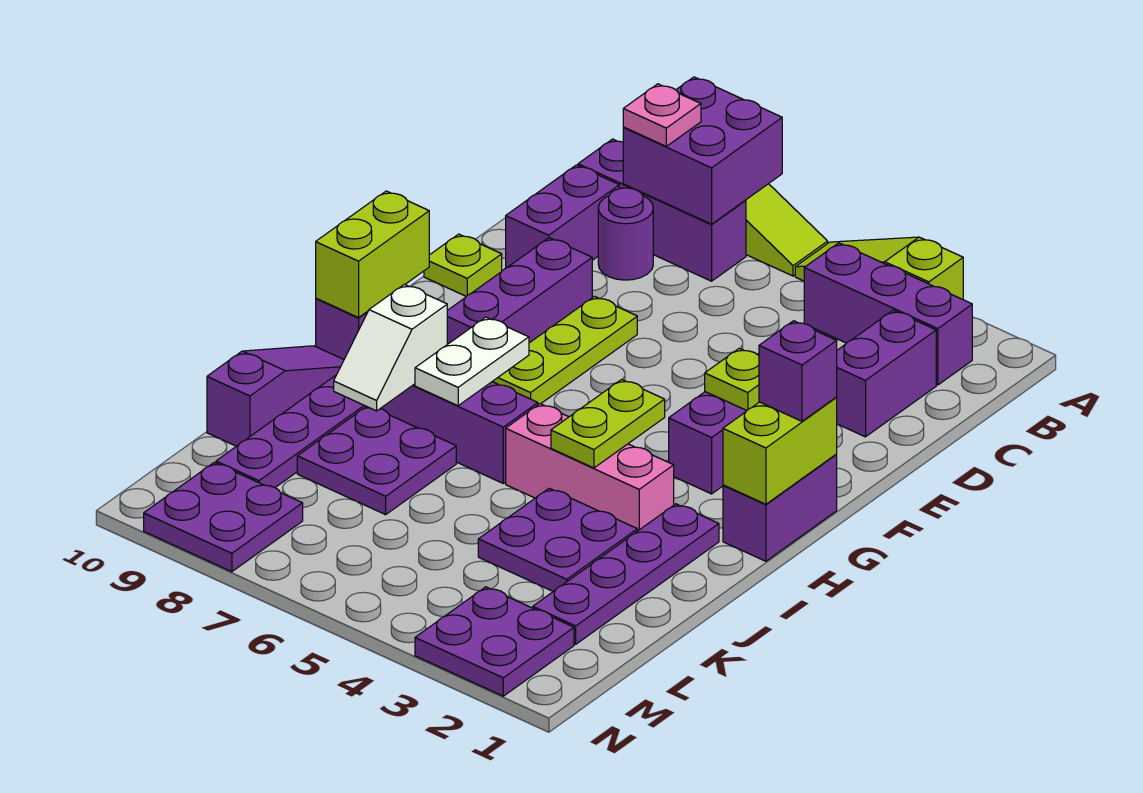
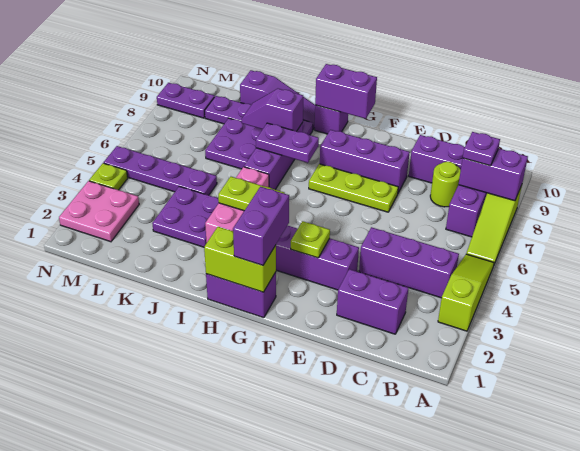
purple brick A7:B8 level 2 -> purple brick A8:B8 level 2
purple brick B2:B4 level 1 -> purple brick B4:D4 level 1
pink plate B8 level 3 -> purple plate B8 level 3
purple round brick C8 level 1 -> lime round brick C8 level 1
lime plate E10 level 1 -> lime plate N4 level 1
purple brick G1 level 3 -> purple brick G1:G2 level 3
lime brick G10:H10 level 2 -> purple brick G10:H10 level 2
white plate H7:I7 level 2 -> purple plate H7:I7 level 2
purple plate I2:L2 level 1 -> purple plate K5:N5 level 1
white slope I8:J8 level 2 top I -> purple slope I8:J8 level 2 top I
purple plate M2:N3 level 1 -> pink plate M2:N3 level 1
purple plate M8:N9 level 1 -> purple plate M9:N9 level 1

